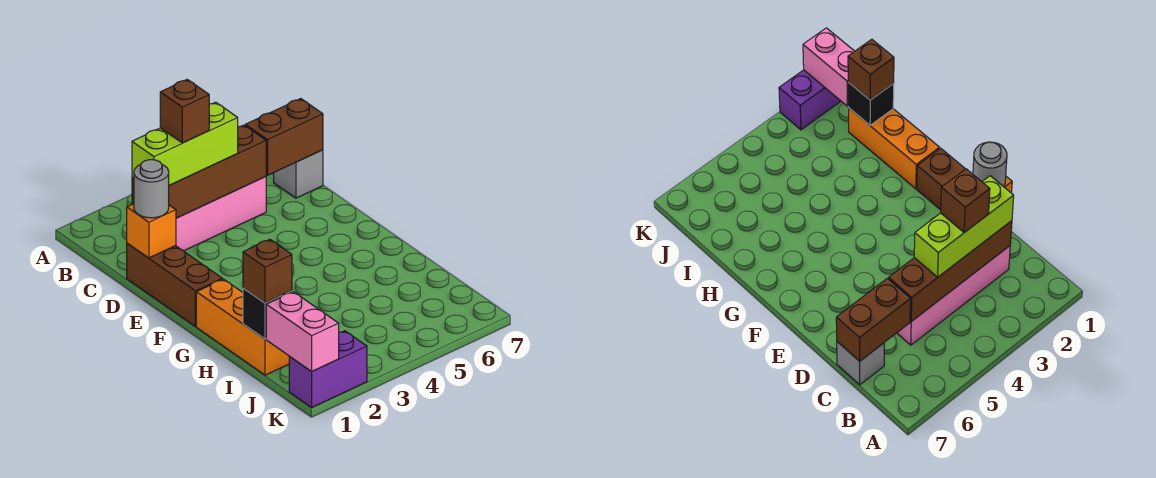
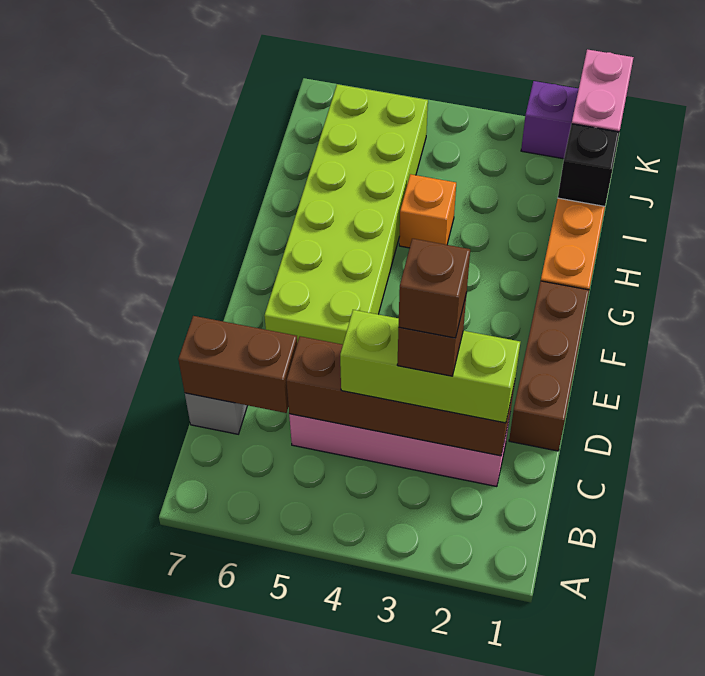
orange brick D1 level 2 -> orange brick H4 level 1
grey round brick D1 level 3 -> none
none -> lime brick E5:J6 level 1
brown brick I1 level 3 -> brown brick C3 level 5

